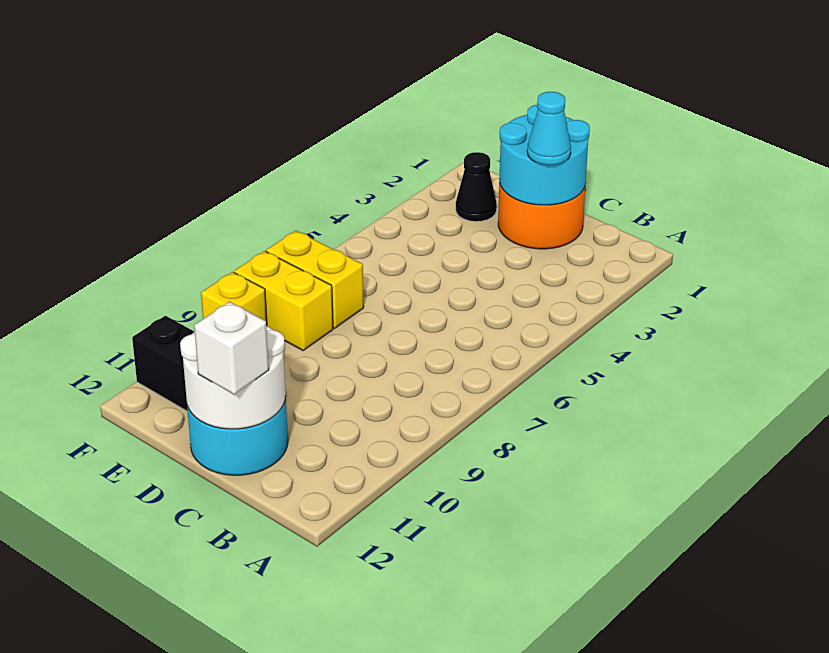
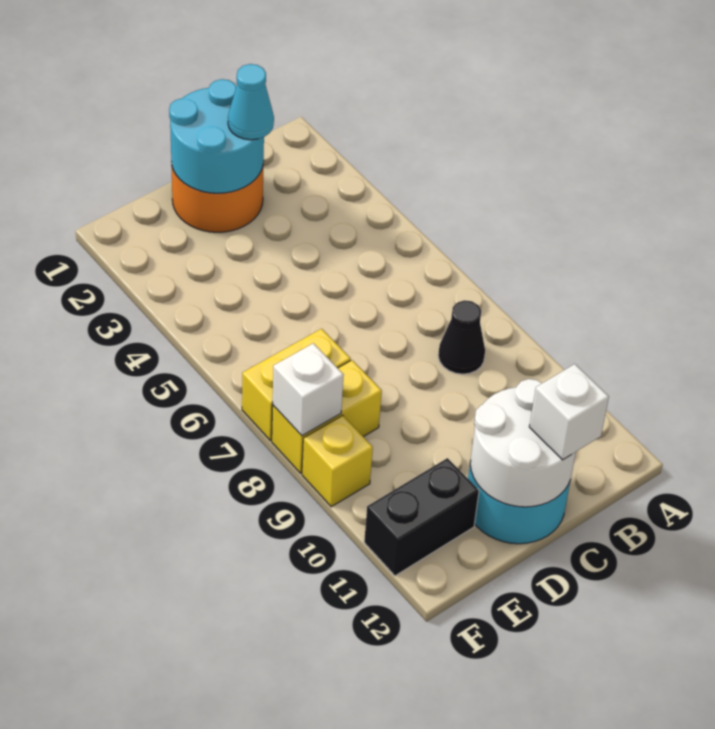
black cone E2 level 1 -> black cone B8 level 1
none -> white brick F8 level 2

